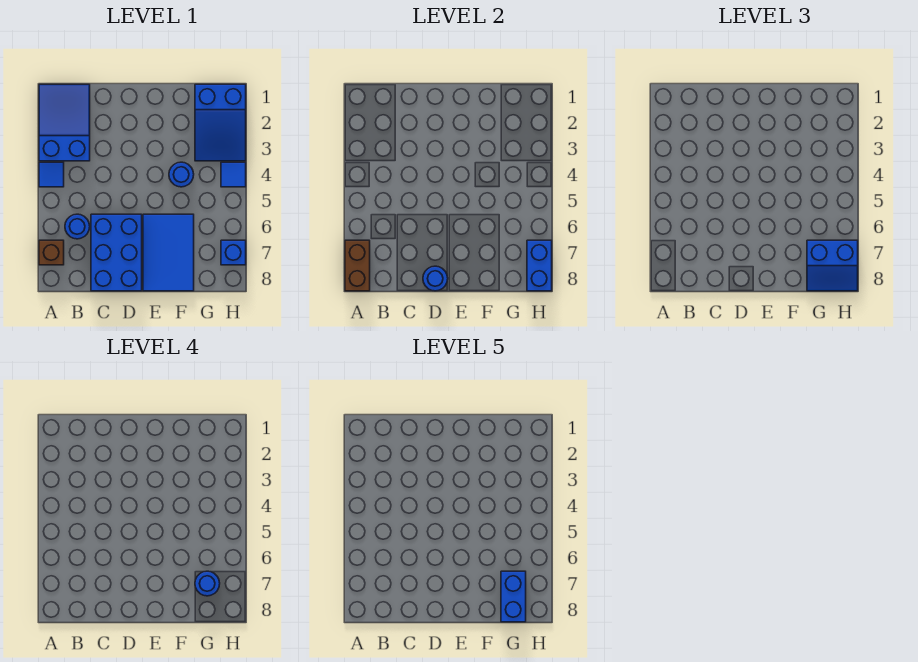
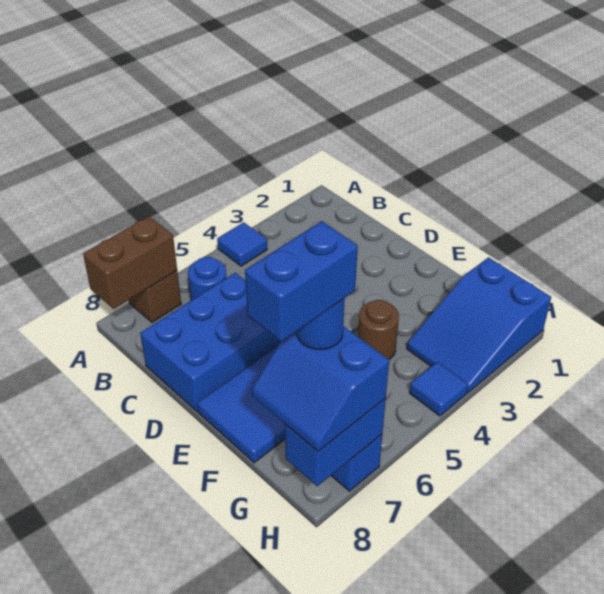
blue slope A1:B3 level 1 top 3 -> none
blue round brick D8 level 2 -> none
blue round brick F4 level 1 -> brown round brick F4 level 1

